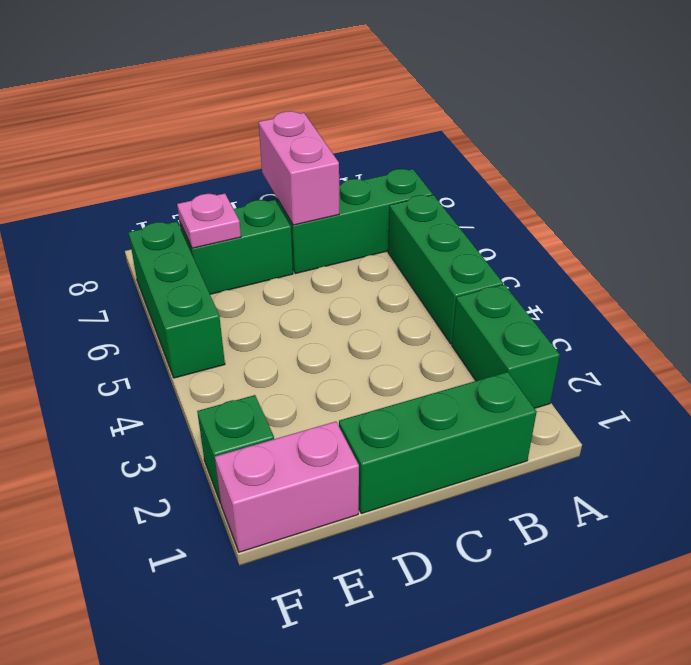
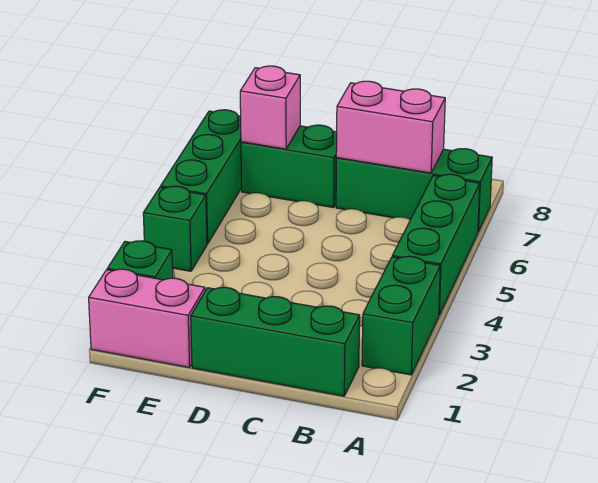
pink brick C7:C8 level 2 -> pink brick B7:C7 level 2
pink plate E7 level 2 -> pink brick E7 level 2
none -> green brick F4 level 1

